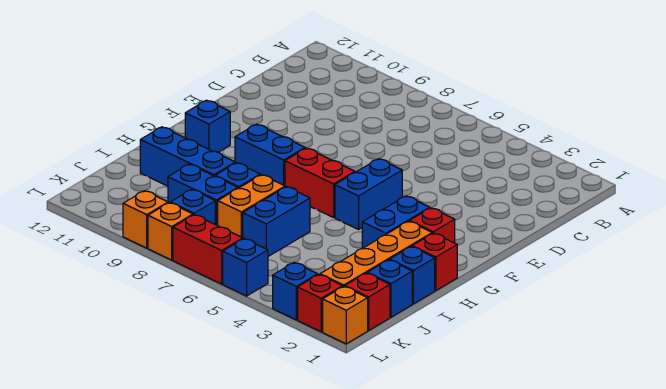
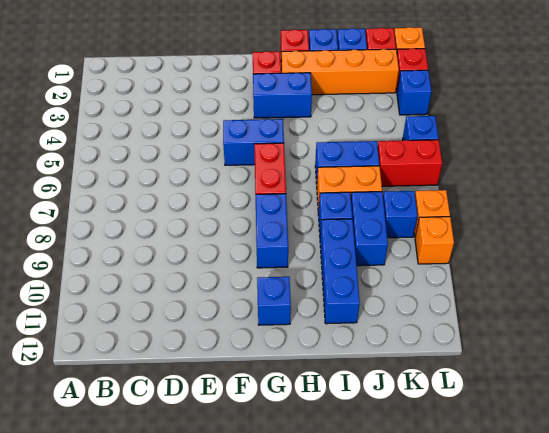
red brick L6:L7 level 1 -> red brick K6:L6 level 1

